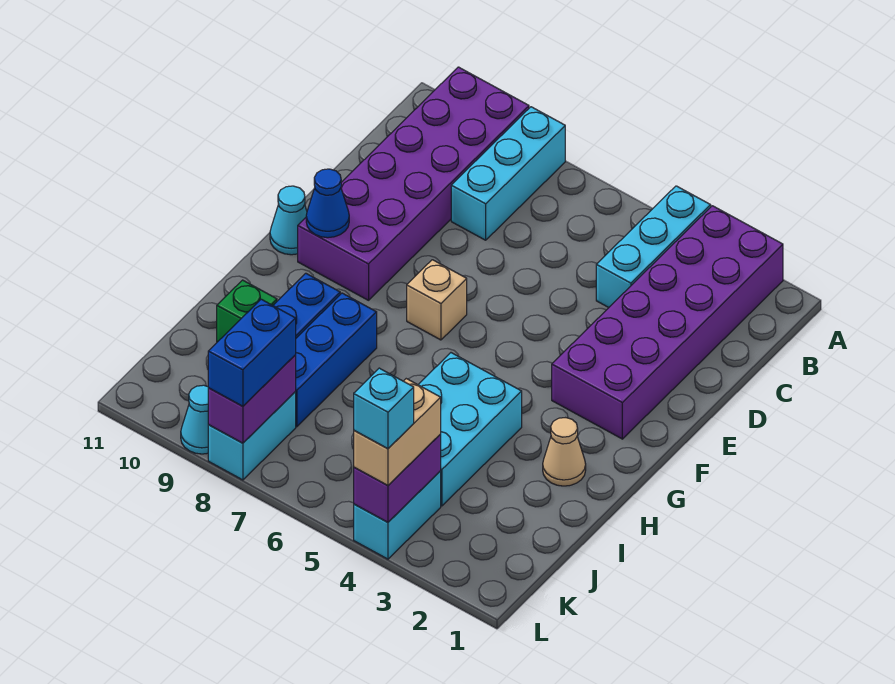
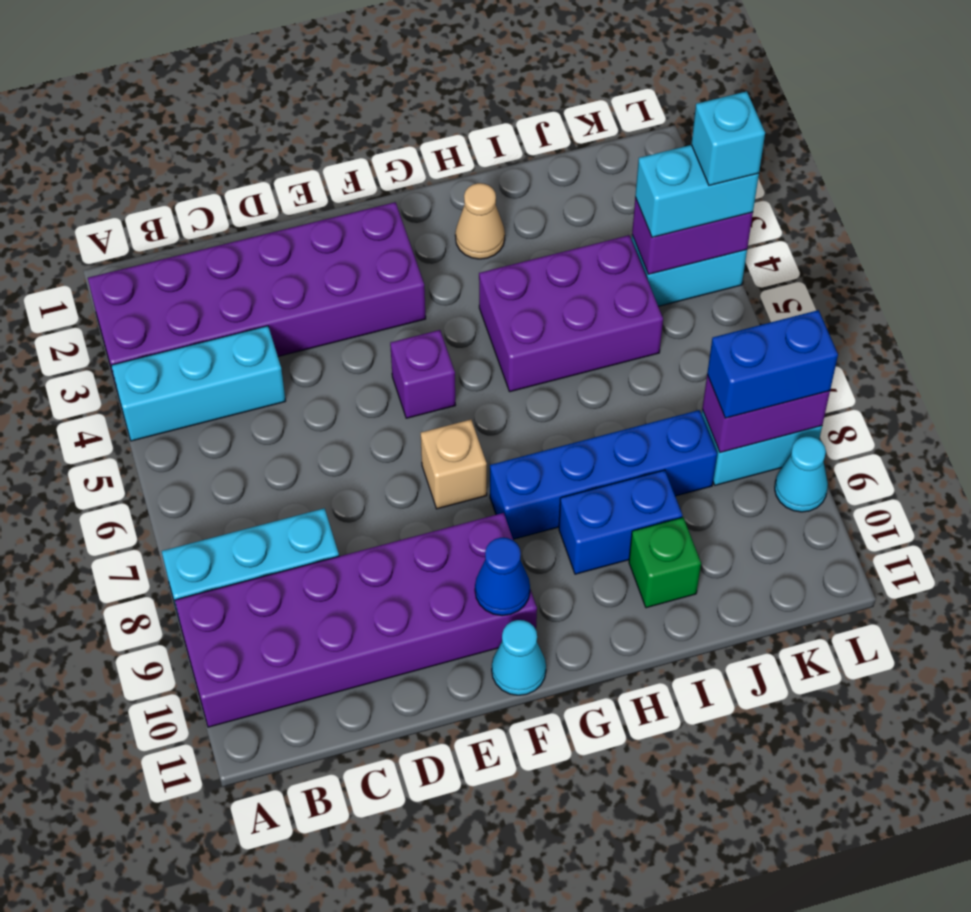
none -> purple brick F5 level 1
cyan brick H4:J5 level 1 -> purple brick H4:J5 level 1
blue brick H8:J8 level 1 -> blue brick G8:J8 level 1
tan brick K4:L4 level 3 -> cyan brick K4:L4 level 3

